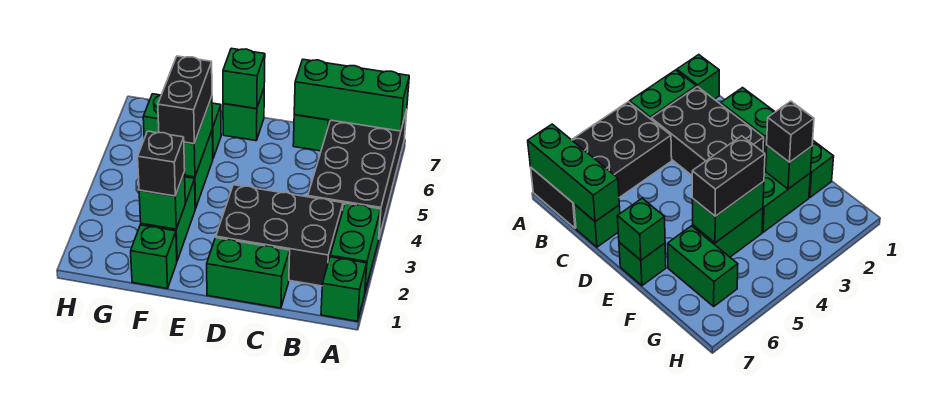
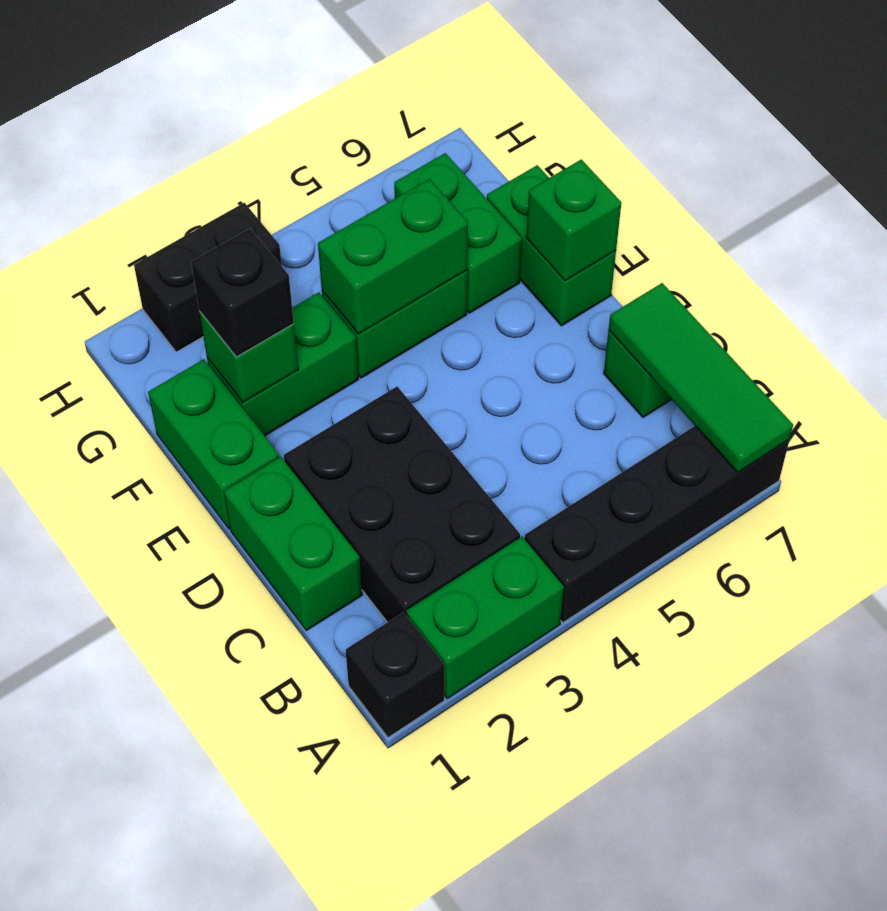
green brick A1 level 1 -> black brick A1 level 1
black brick A4:B7 level 1 -> black brick A4:A7 level 1
green brick A7:C7 level 2 -> green tile A7:C7 level 2
green brick E7 level 1 -> green brick E7:F7 level 1
green brick F1 level 1 -> green brick E1:F1 level 1
black brick F4:F5 level 3 -> black brick H2:H3 level 1

